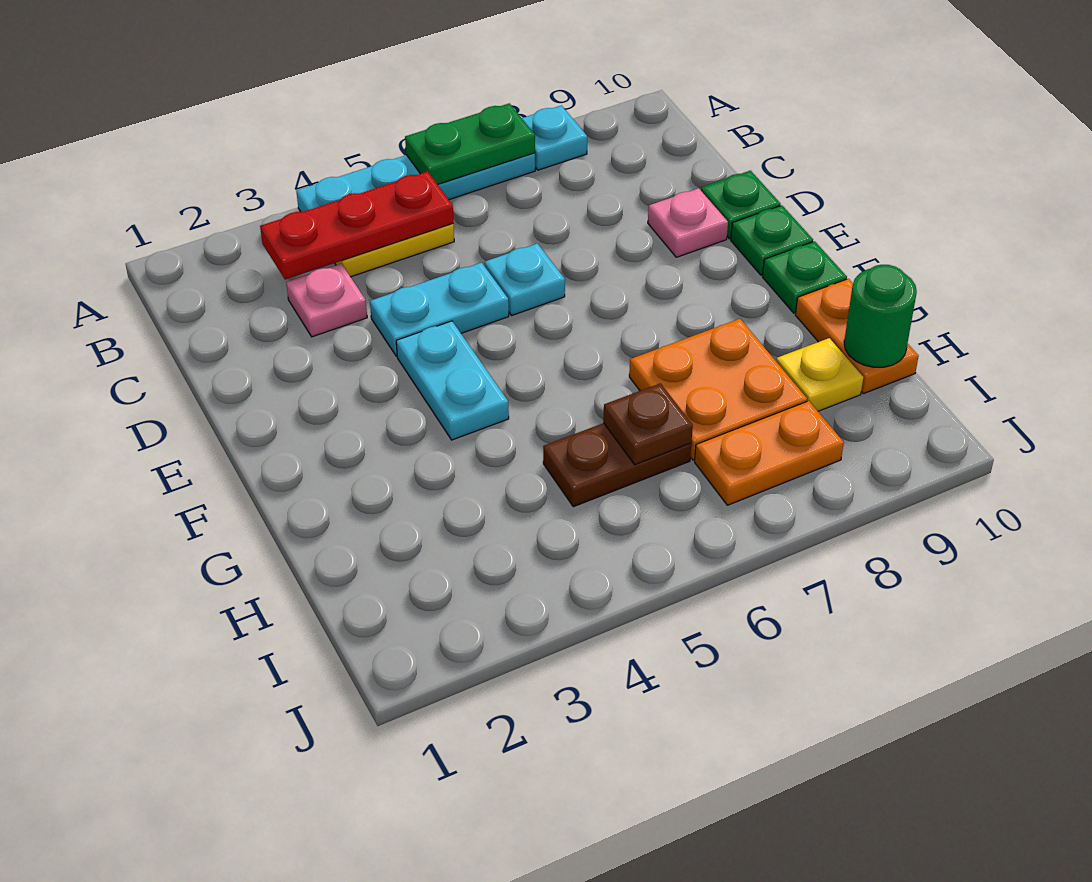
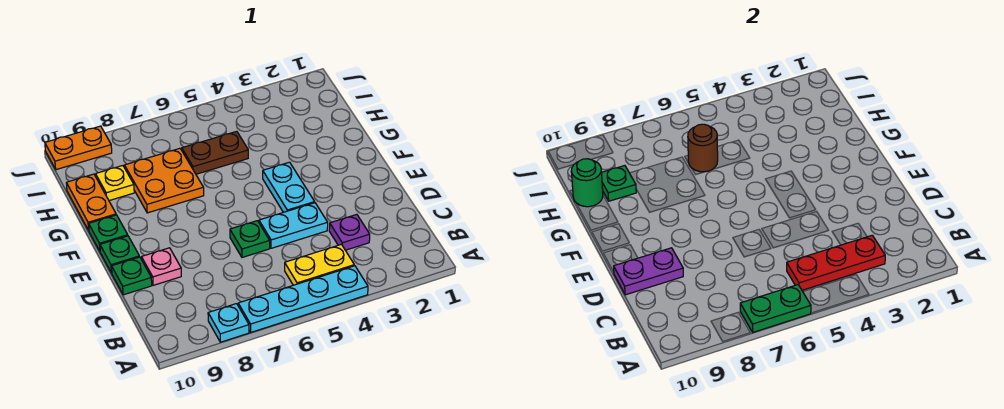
pink plate C3 level 1 -> purple plate C3 level 1
cyan plate D6 level 1 -> green plate D6 level 1
none -> purple plate D9:D10 level 2
brown plate H6 level 2 -> brown round brick H6 level 2
none -> green plate H9 level 2
orange plate I7:I8 level 1 -> orange plate J9:J10 level 1

